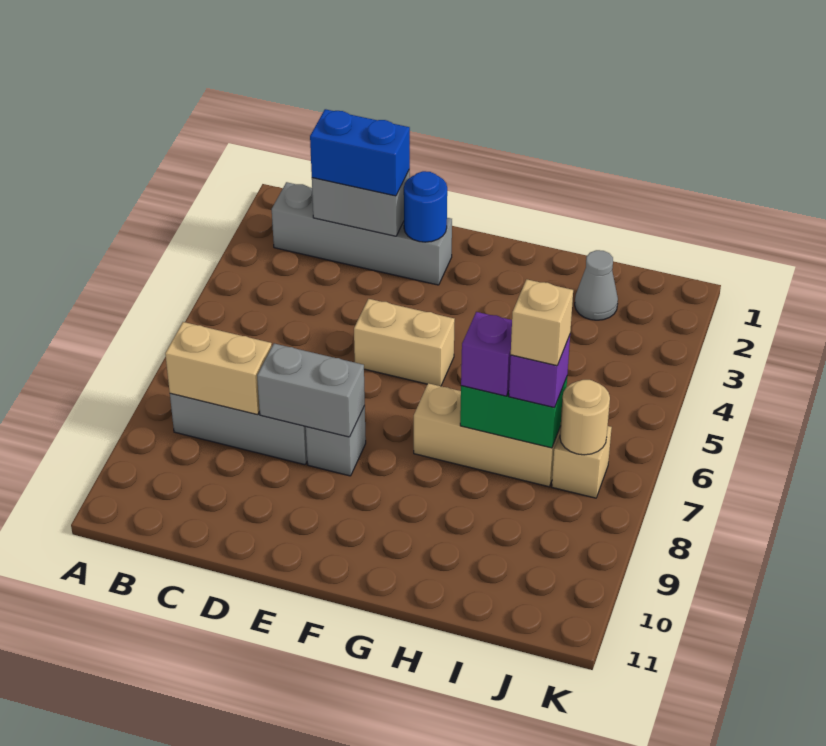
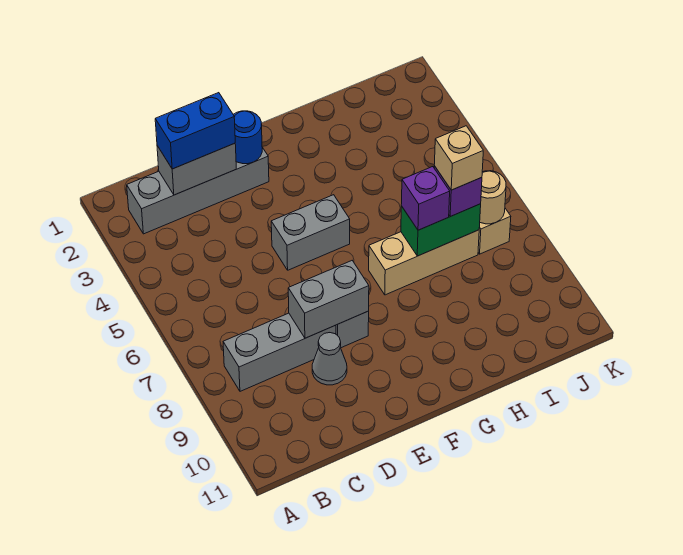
tan brick B8:C8 level 2 -> none
tan brick E5:F5 level 1 -> grey brick E5:F5 level 1
grey cone I2 level 1 -> grey cone D9 level 1

